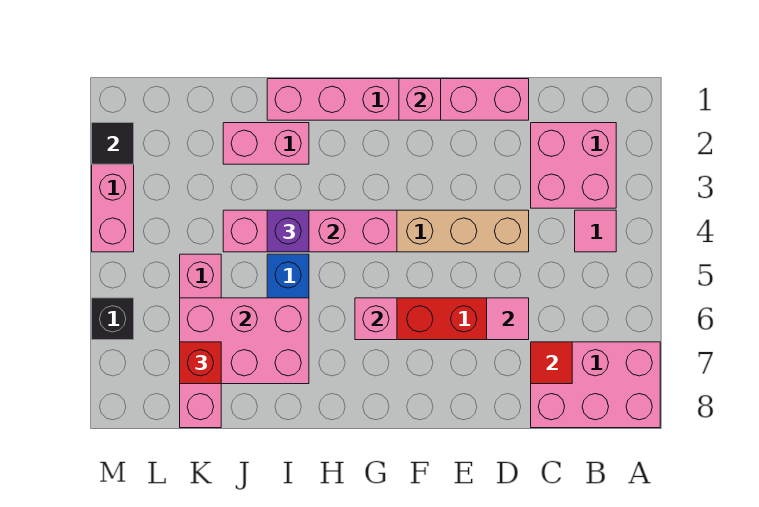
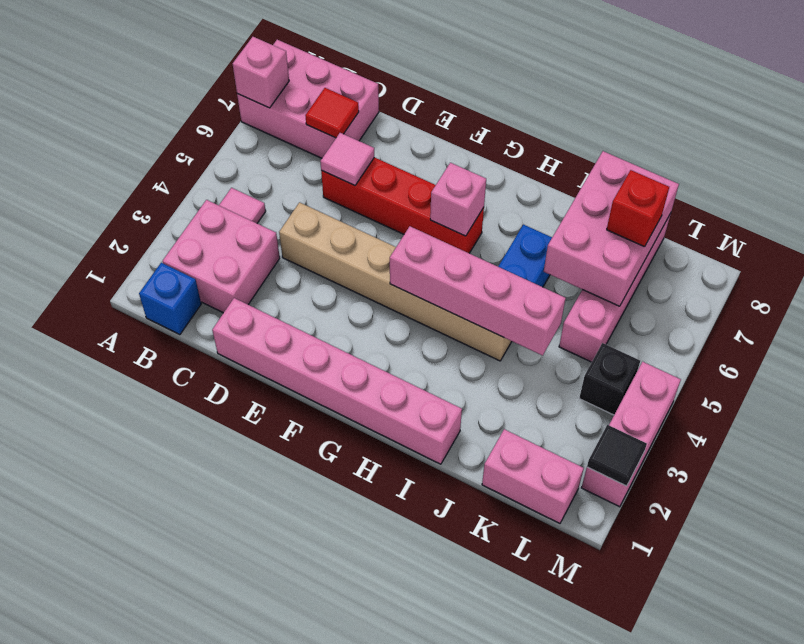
none -> blue brick B1 level 1
pink brick F1 level 2 -> pink brick A7 level 2
pink brick I2:J2 level 1 -> pink brick K1:L1 level 1
purple brick I4 level 3 -> none
pink brick I6:K7 level 2 -> pink brick J6:K8 level 2
black brick M6 level 1 -> black brick L4 level 1

